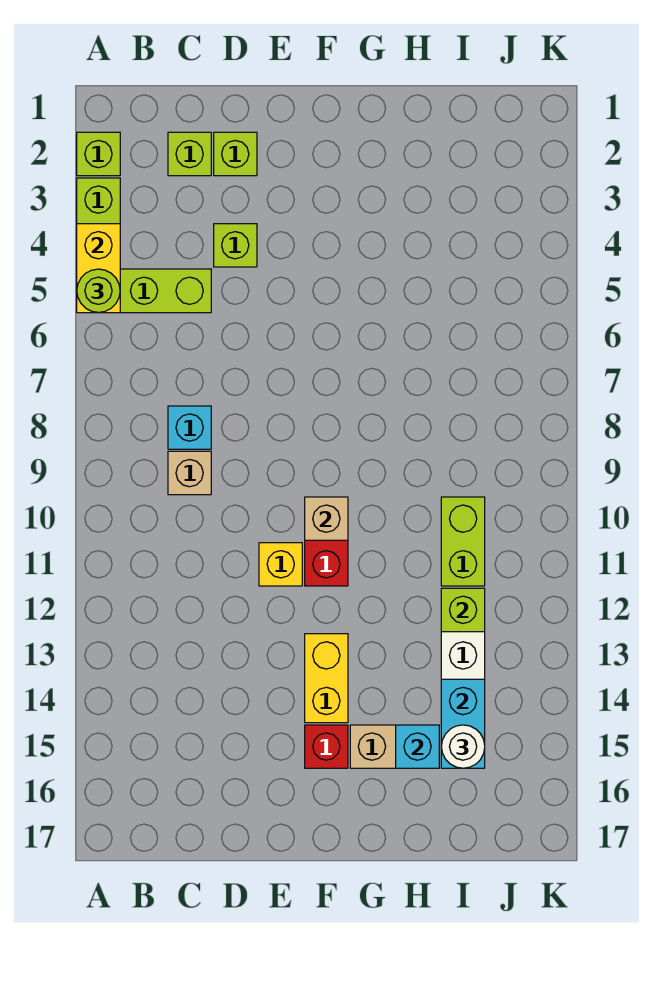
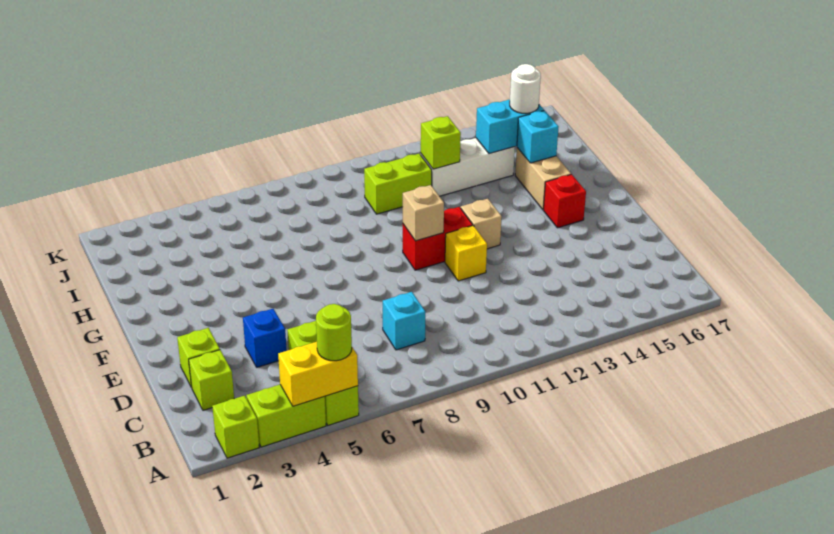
tan brick C9 level 1 -> tan brick F12 level 1
lime brick D4 level 1 -> blue brick D4 level 1
yellow brick F13:F14 level 1 -> none

